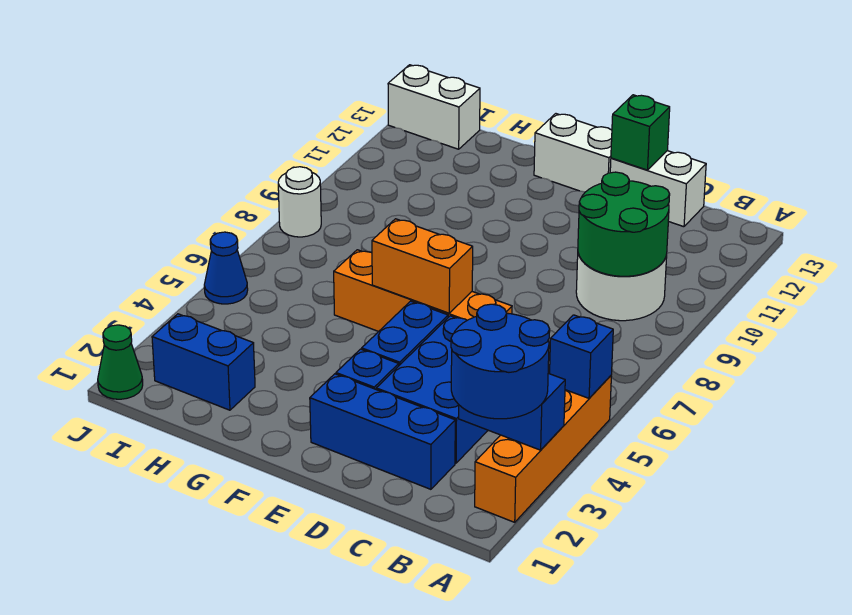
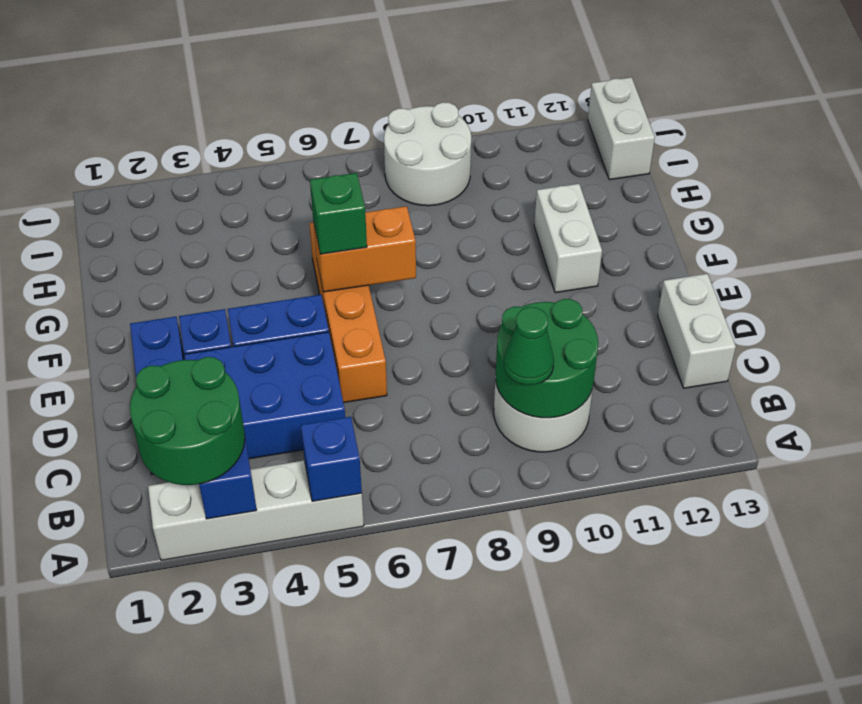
orange brick A2:A5 level 1 -> white brick A2:A5 level 1
blue round brick A2:B3 level 3 -> green round brick A2:B3 level 3
green brick D13 level 2 -> green brick F6 level 3
orange brick E6:F6 level 2 -> orange brick F6:F7 level 2
white brick E13:F13 level 1 -> white brick F11:G11 level 1
blue brick H2:I2 level 1 -> none
green cone J1 level 1 -> green cone B9 level 3
blue cone J5 level 1 -> none
white round brick J8 level 1 -> white round brick I8:J9 level 1

